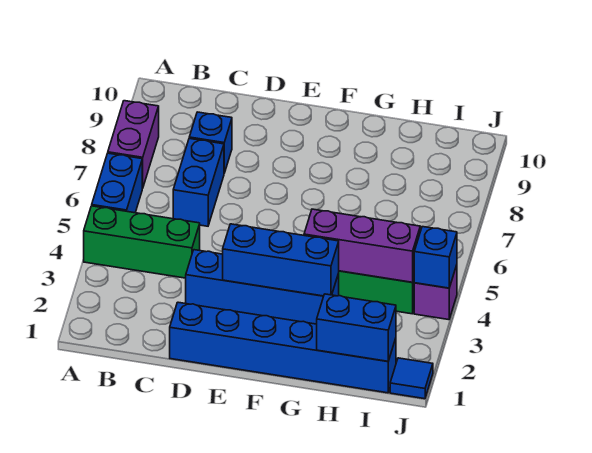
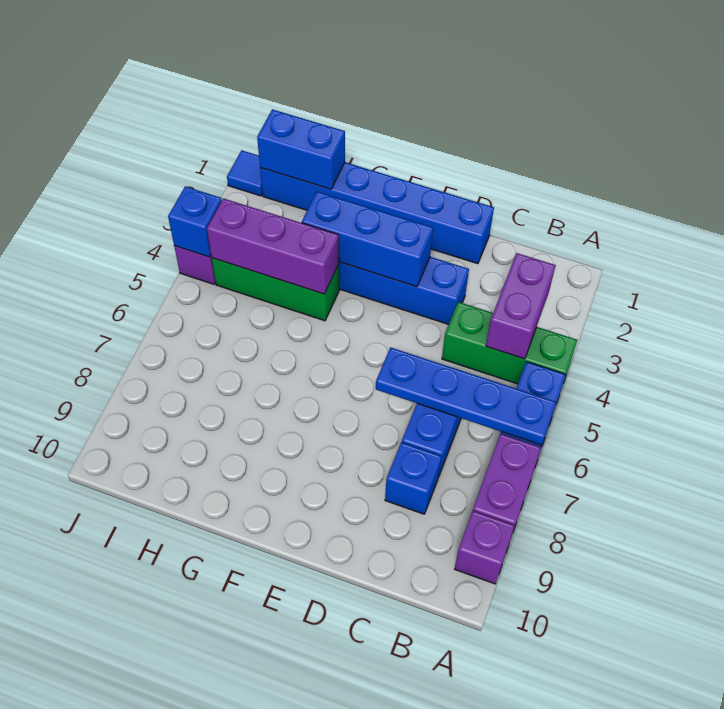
none -> blue plate A6:D6 level 2
none -> purple brick A9 level 1
none -> purple brick B3:B4 level 2

